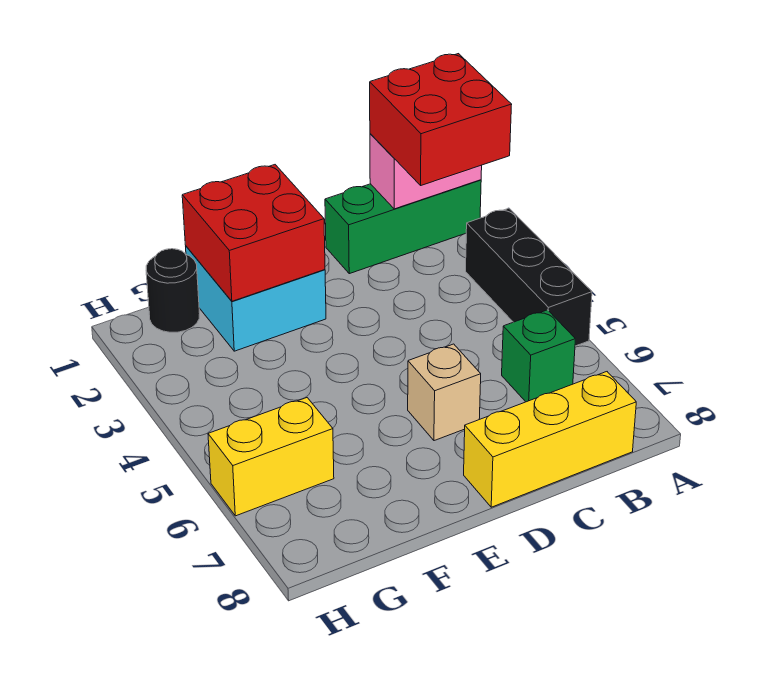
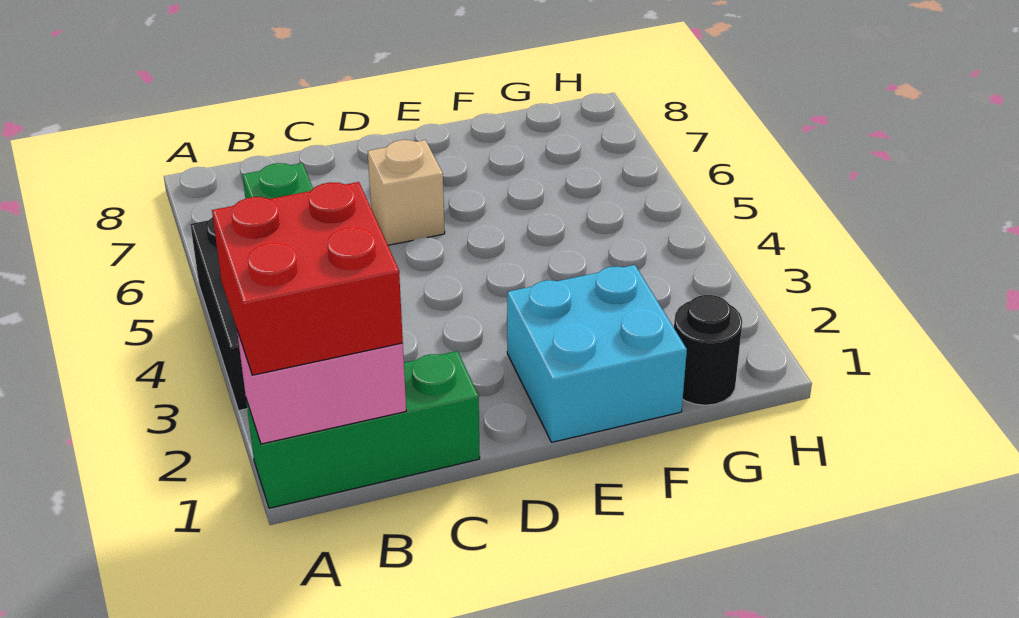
yellow brick B8:D8 level 1 -> none
red brick E1:F2 level 2 -> none
yellow brick G6:H6 level 1 -> none

